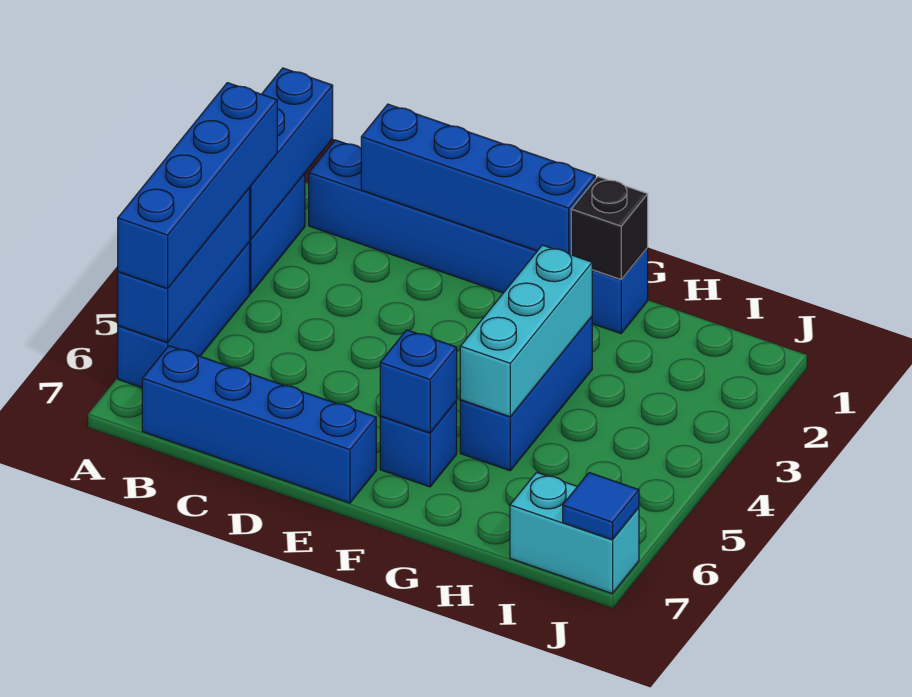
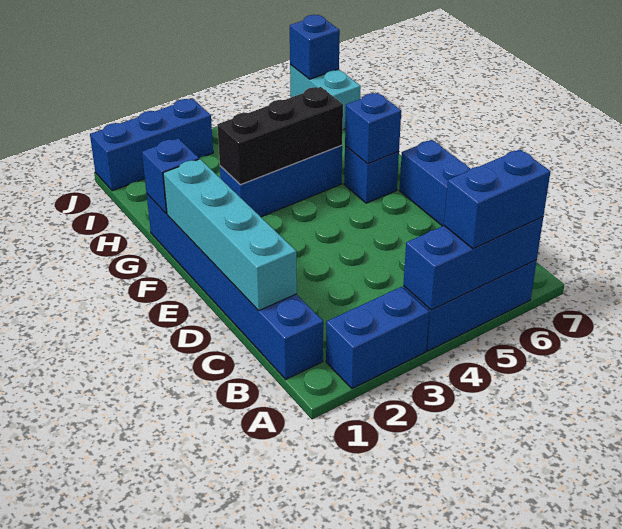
blue brick A1:A3 level 2 -> blue brick J1:J3 level 1
blue brick A3:A6 level 3 -> blue brick A5:A6 level 3
blue brick C1:F1 level 2 -> cyan brick C1:F1 level 2
black brick G1 level 2 -> blue brick G1 level 2
cyan brick G3:G5 level 2 -> black brick G3:G5 level 2
blue tile J7 level 2 -> blue brick J7 level 2

